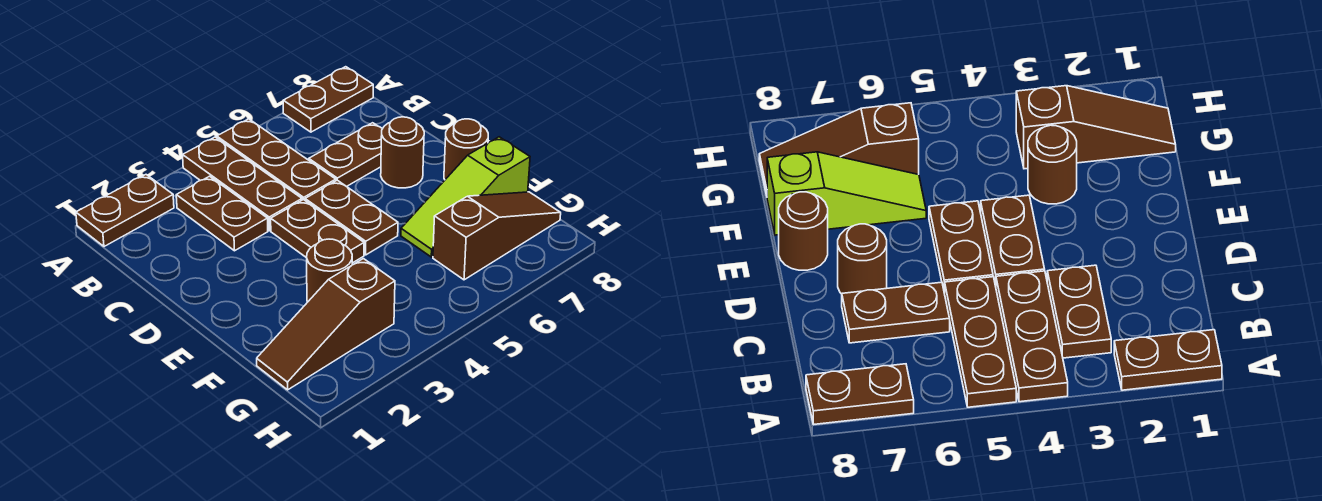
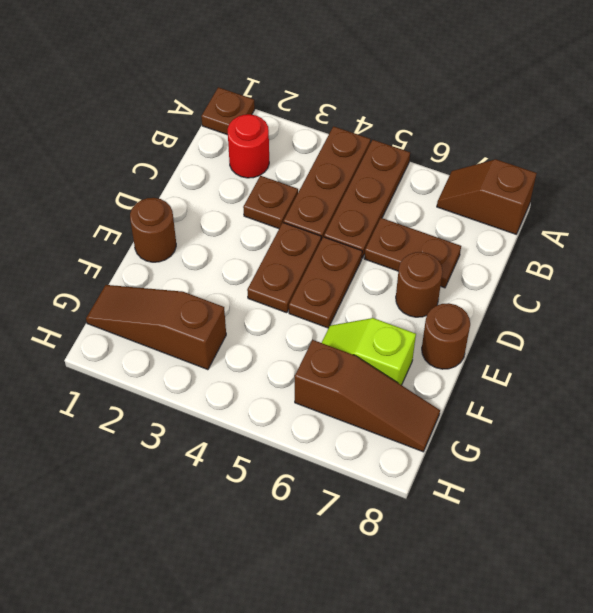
brown plate A1:A2 level 1 -> brown plate A1 level 1
brown plate A7:A8 level 1 -> brown slope A7:A8 level 1 top 8
none -> red round brick B2 level 1
brown plate B3:C3 level 1 -> brown plate C3 level 1
brown round brick F3 level 1 -> brown round brick E1 level 1
lime slope F6:F8 level 1 top 8 -> lime slope F6:F7 level 1 top 7

